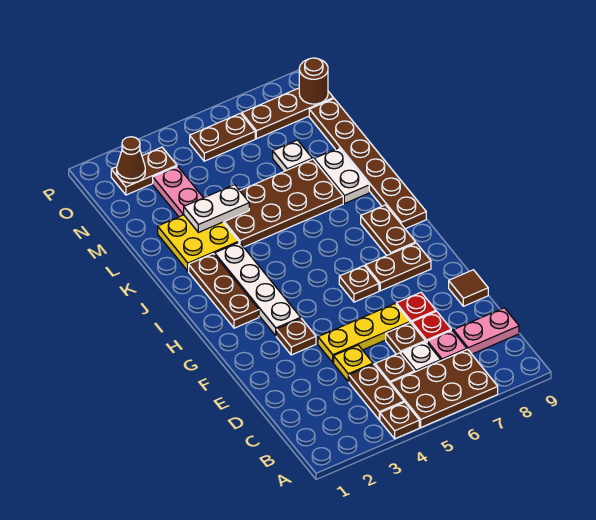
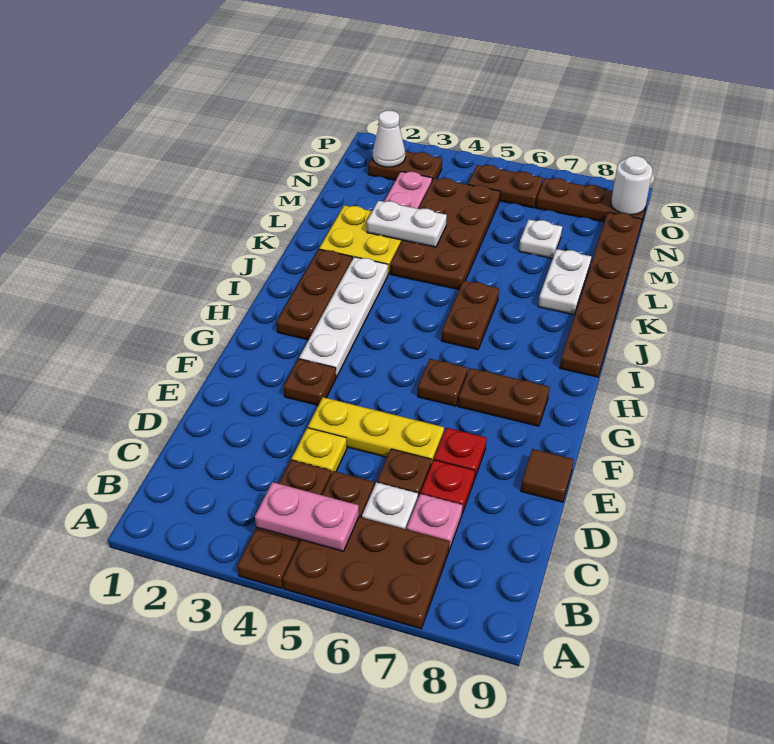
pink plate C8:C9 level 1 -> pink plate B4:B5 level 2
brown plate H8:I8 level 1 -> brown plate I6:J6 level 1
brown plate K4:L7 level 1 -> brown plate K4:N5 level 1
brown cone O2 level 2 -> white cone O2 level 2
brown round brick O9 level 2 -> white round brick O9 level 2

